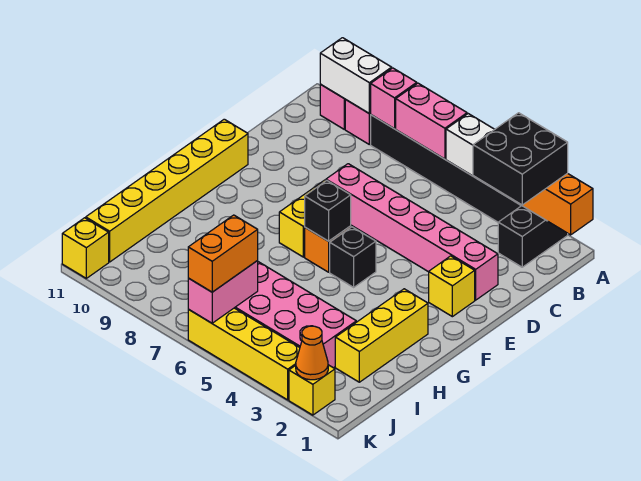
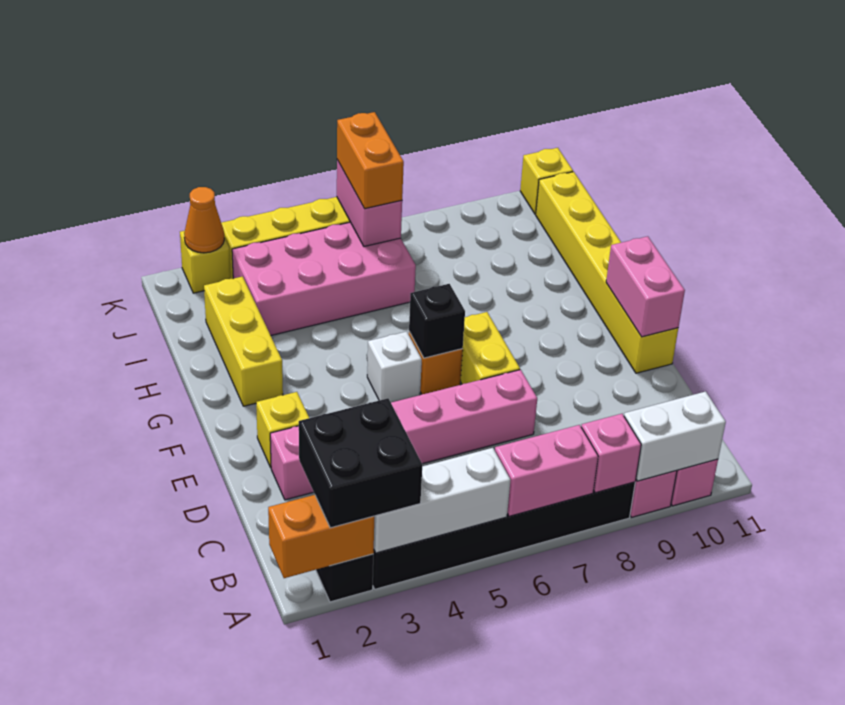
none -> pink brick E11:F11 level 2
black brick F5 level 1 -> white brick F5 level 1

